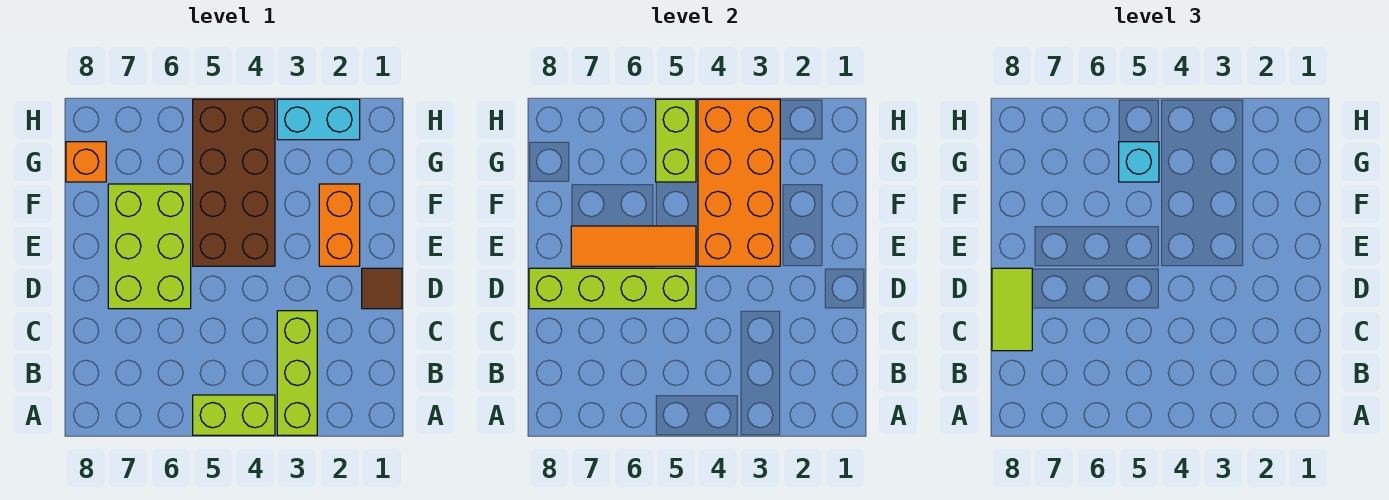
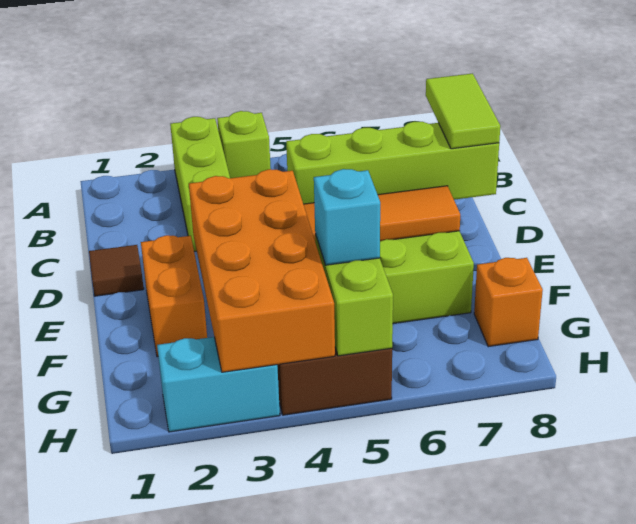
lime brick A4:A5 level 1 -> lime brick A4 level 1

